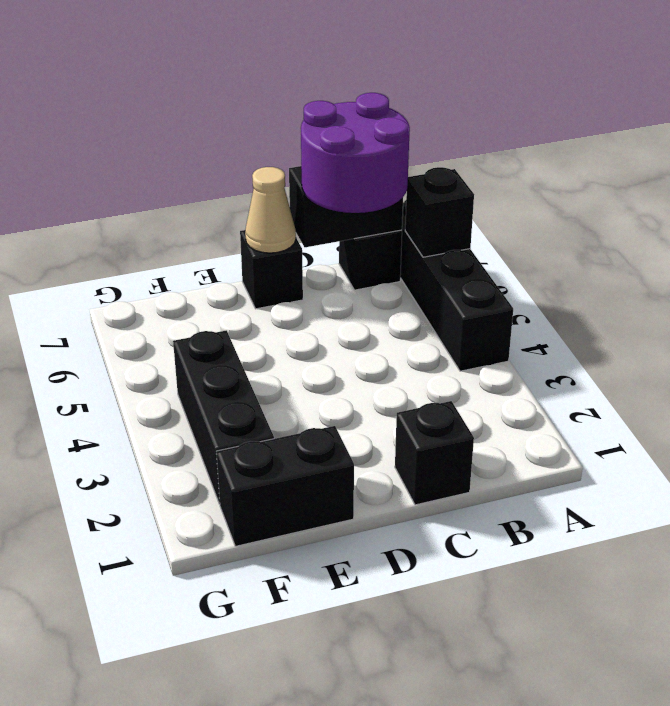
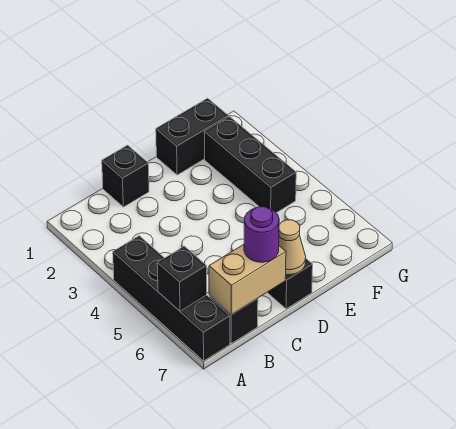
purple round brick B6:C7 level 3 -> purple round brick C7 level 3
black brick B7:C7 level 2 -> tan brick B7:C7 level 2

